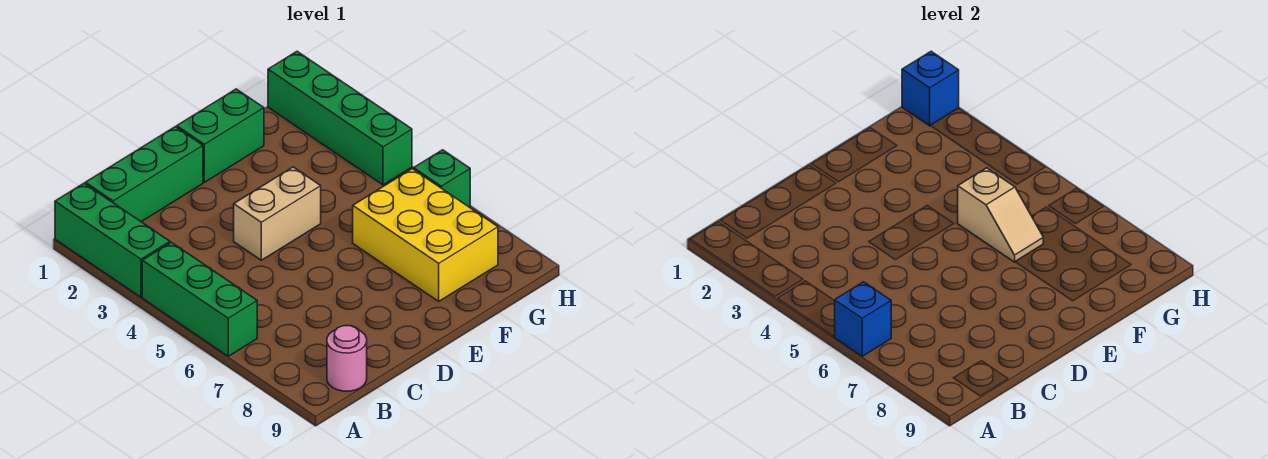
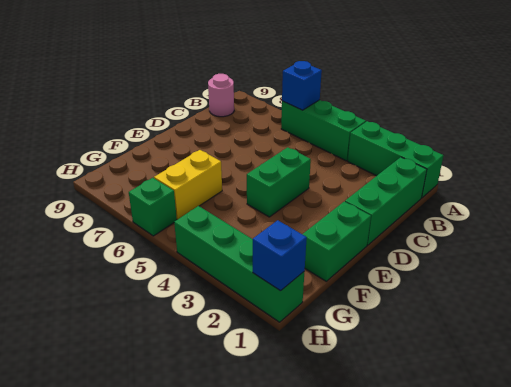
tan brick D4:E4 level 1 -> green brick D4:E4 level 1
tan slope F5:F6 level 2 top 5 -> none
yellow brick F6:G8 level 1 -> yellow brick F6:G6 level 1

